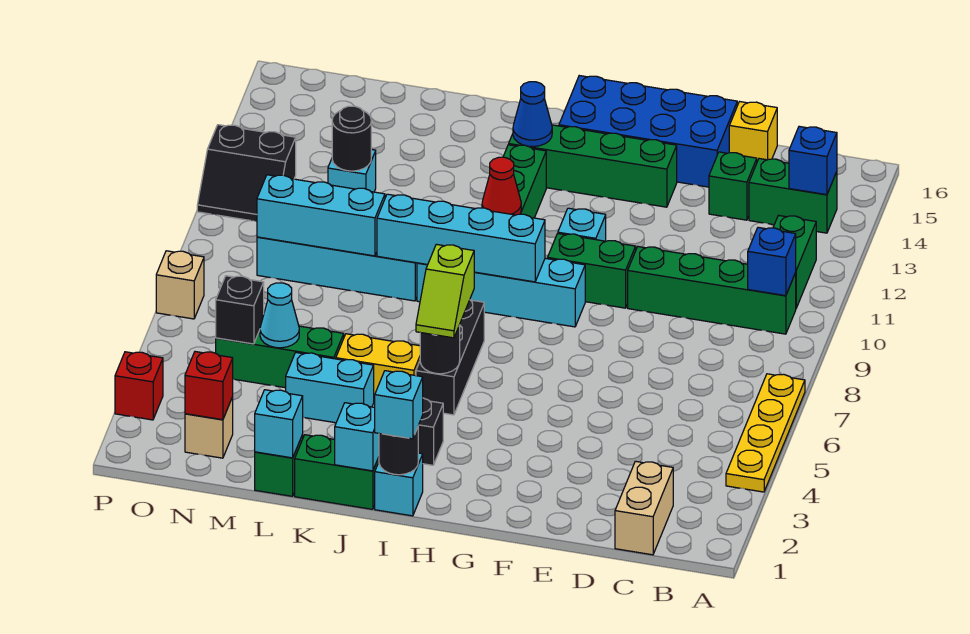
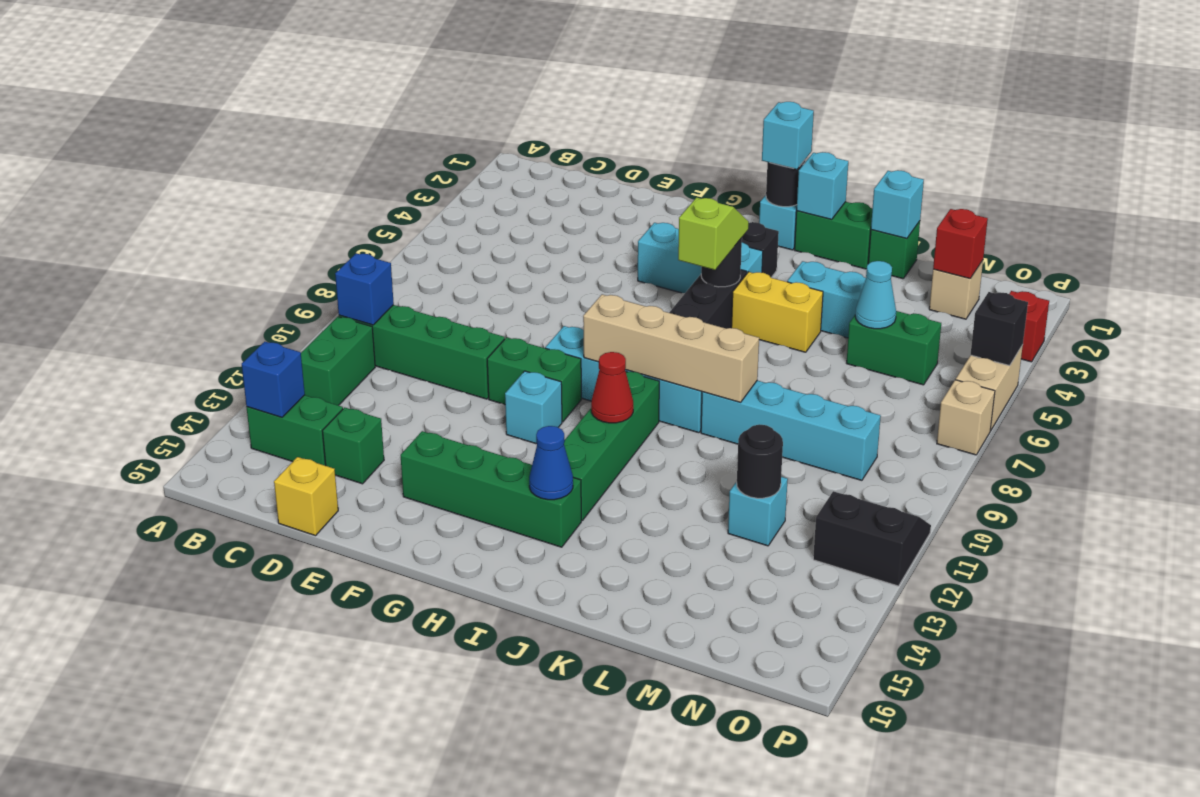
yellow plate A4:A7 level 1 -> none
tan brick C1:C2 level 1 -> tan brick P5:P6 level 1
blue brick E15:H16 level 1 -> none
cyan brick H9:K9 level 2 -> tan brick H9:K9 level 2
green brick L5:N5 level 1 -> green brick M5:N5 level 1
cyan brick L9:N9 level 2 -> cyan brick G4:I4 level 1
black brick N5 level 2 -> black brick P5 level 2

